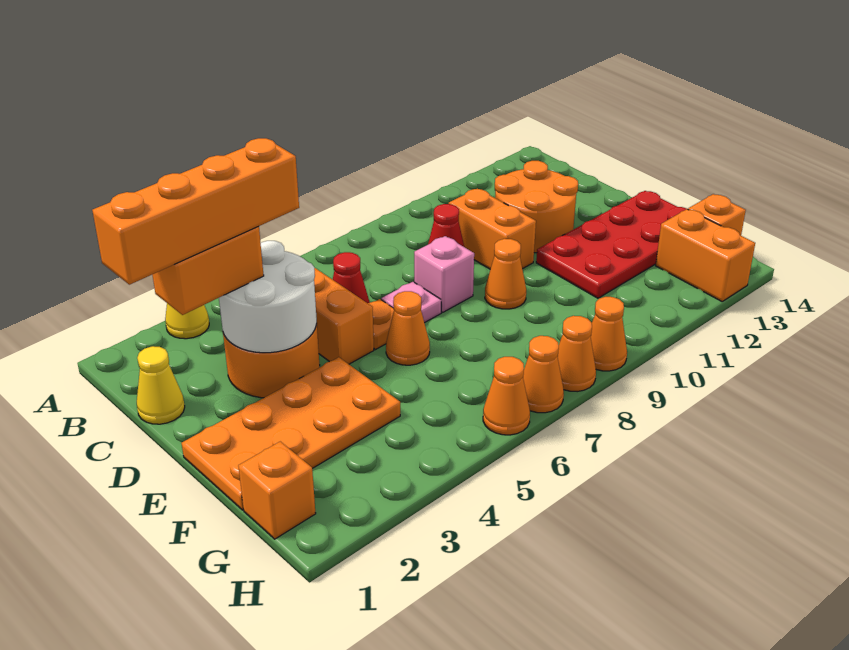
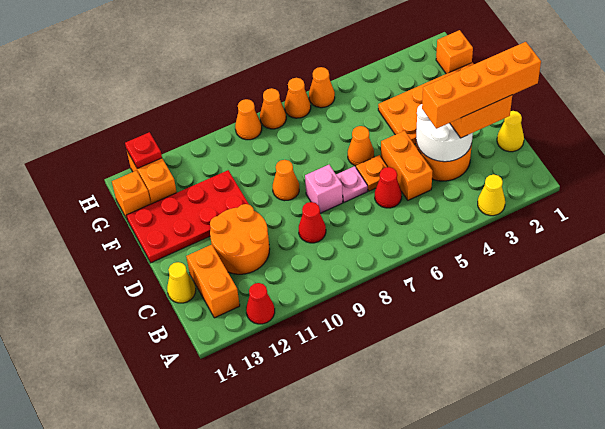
none -> red cone A12 level 1
orange brick C10:D10 level 1 -> orange brick B13:C13 level 1
none -> yellow cone C14 level 1
none -> red plate H13 level 2

